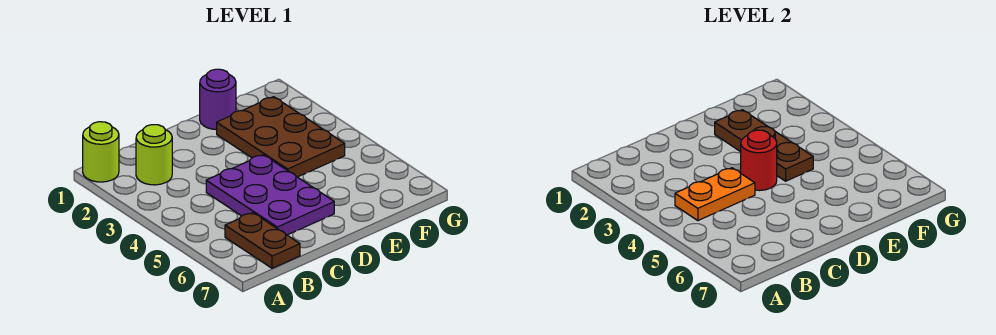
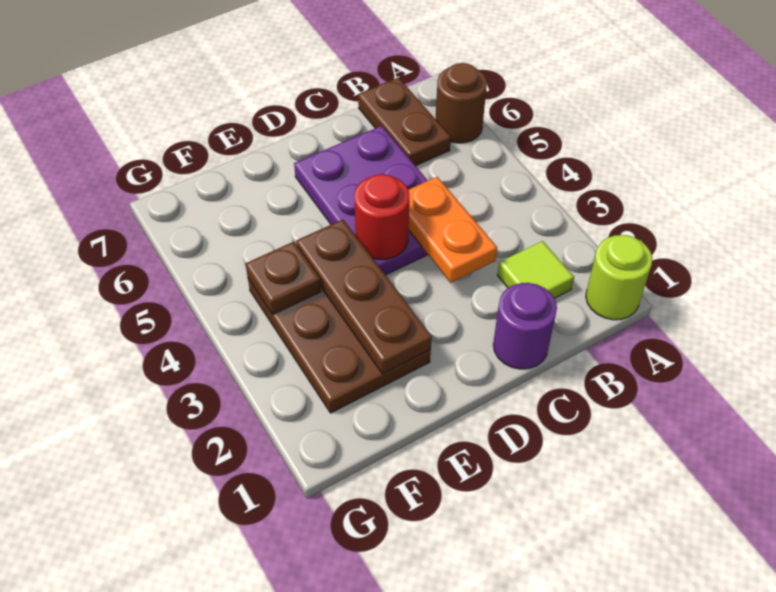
none -> brown round brick A6 level 1
lime round brick B2 level 1 -> lime tile B2 level 1
orange plate B4:C4 level 2 -> orange plate C3:C4 level 2
purple round brick E1 level 1 -> purple round brick C1 level 1
none -> brown plate F4 level 2

